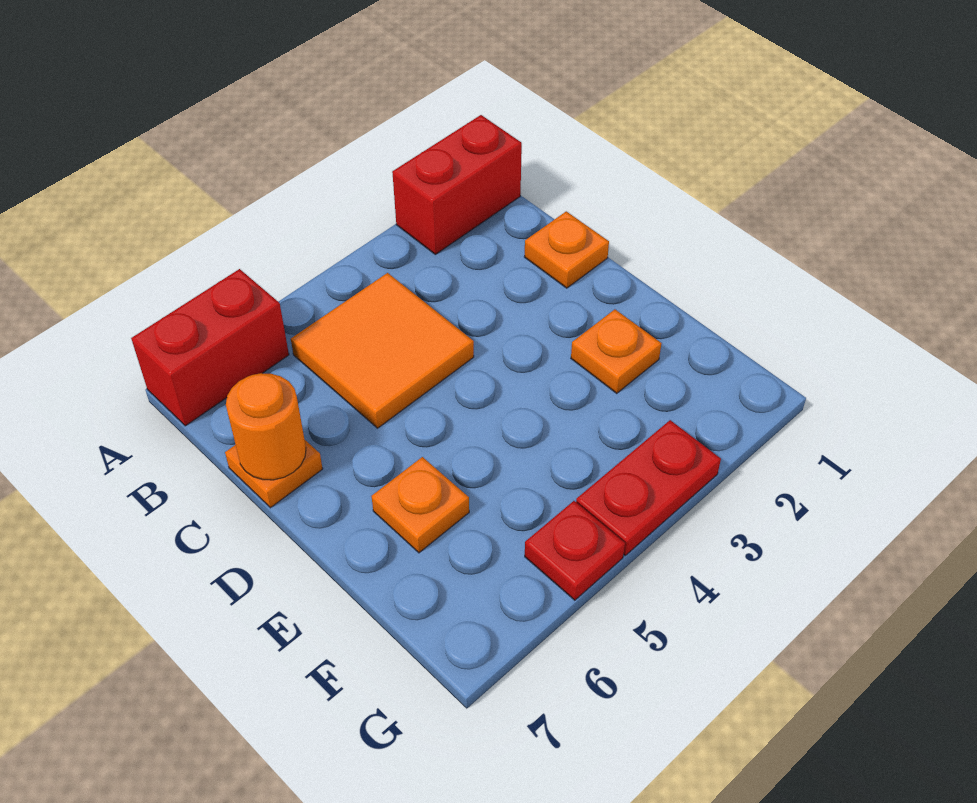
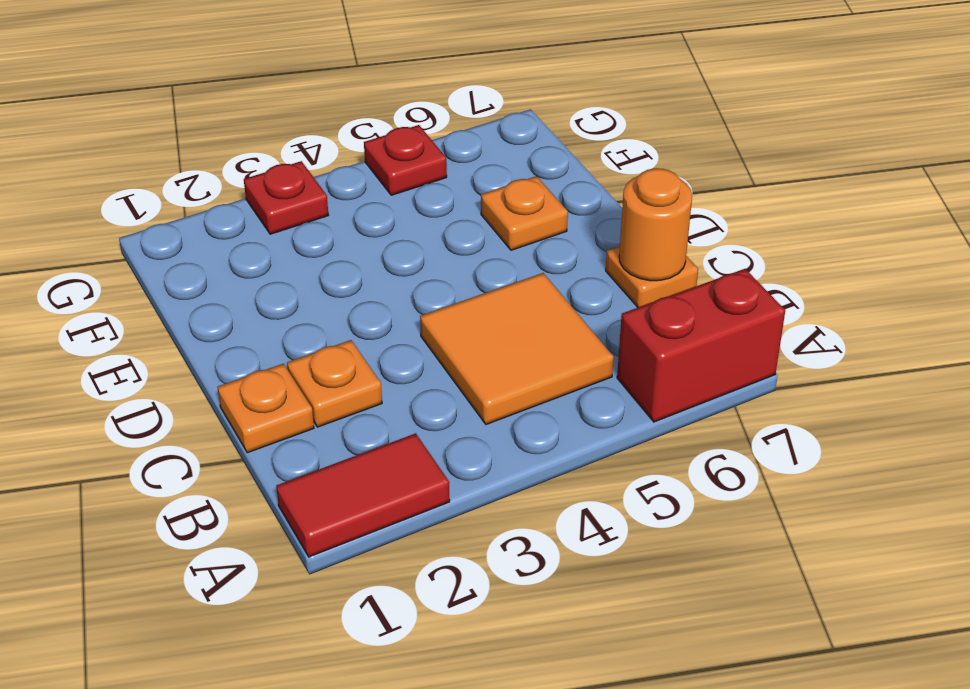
red brick A1:A2 level 1 -> red tile A1:A2 level 1
orange plate E2 level 1 -> orange plate C2 level 1
red plate G3:G4 level 1 -> red plate G3 level 1

